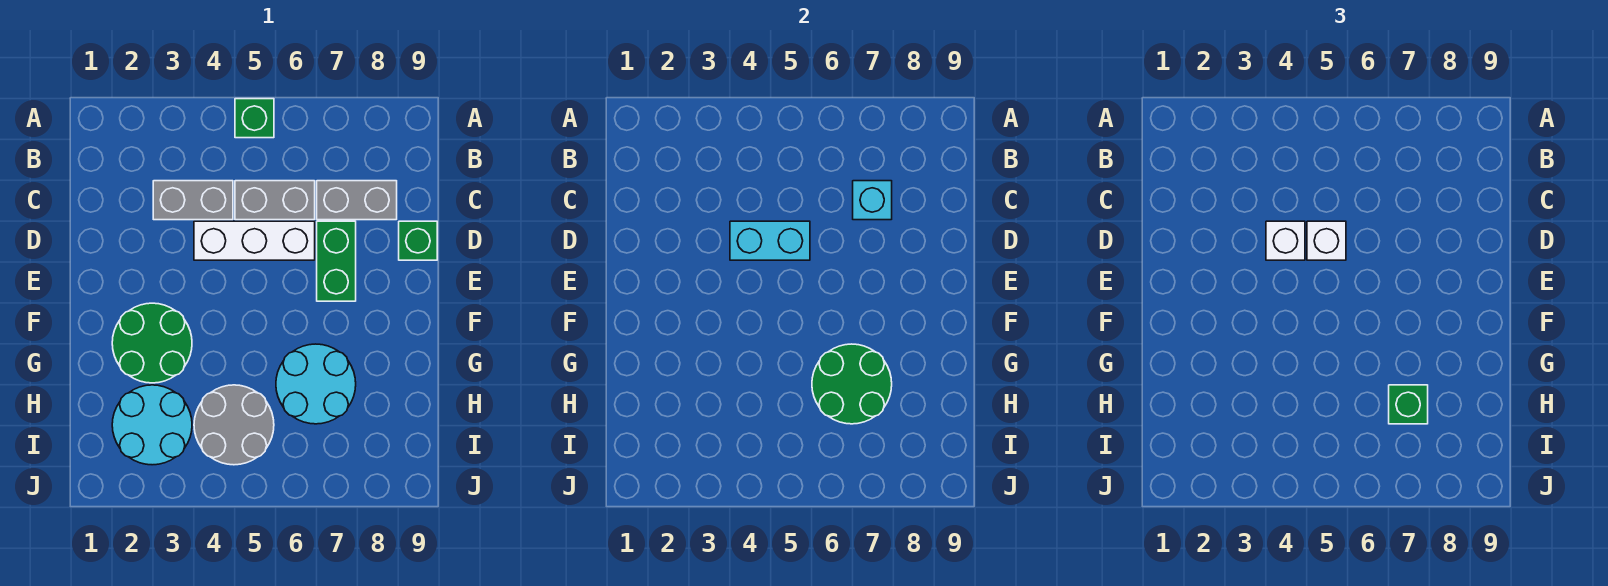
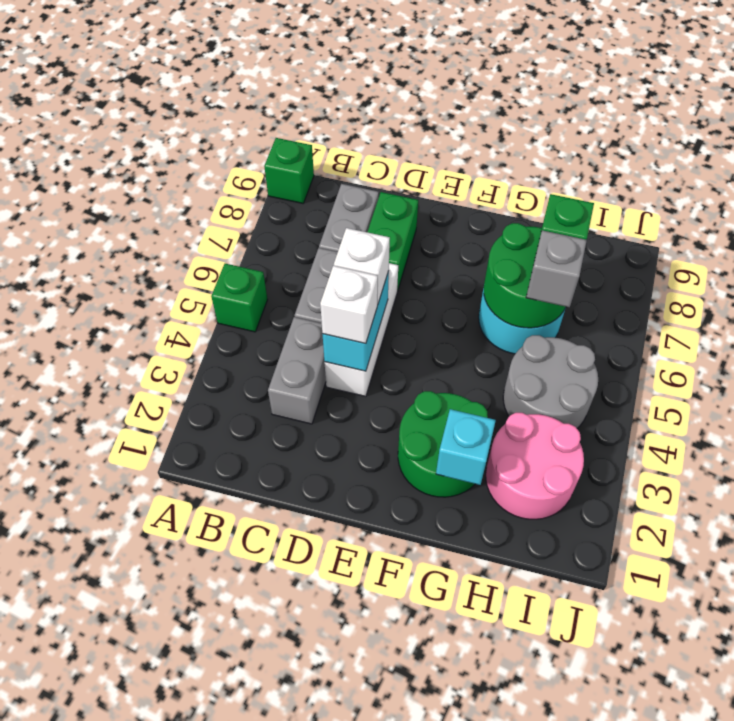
cyan brick C7 level 2 -> cyan brick G2 level 2
green brick D7:E7 level 1 -> green brick D7:D8 level 1
green brick D9 level 1 -> green brick A9 level 1
cyan round brick H2:I3 level 1 -> pink round brick H2:I3 level 1
none -> grey brick H6 level 3

